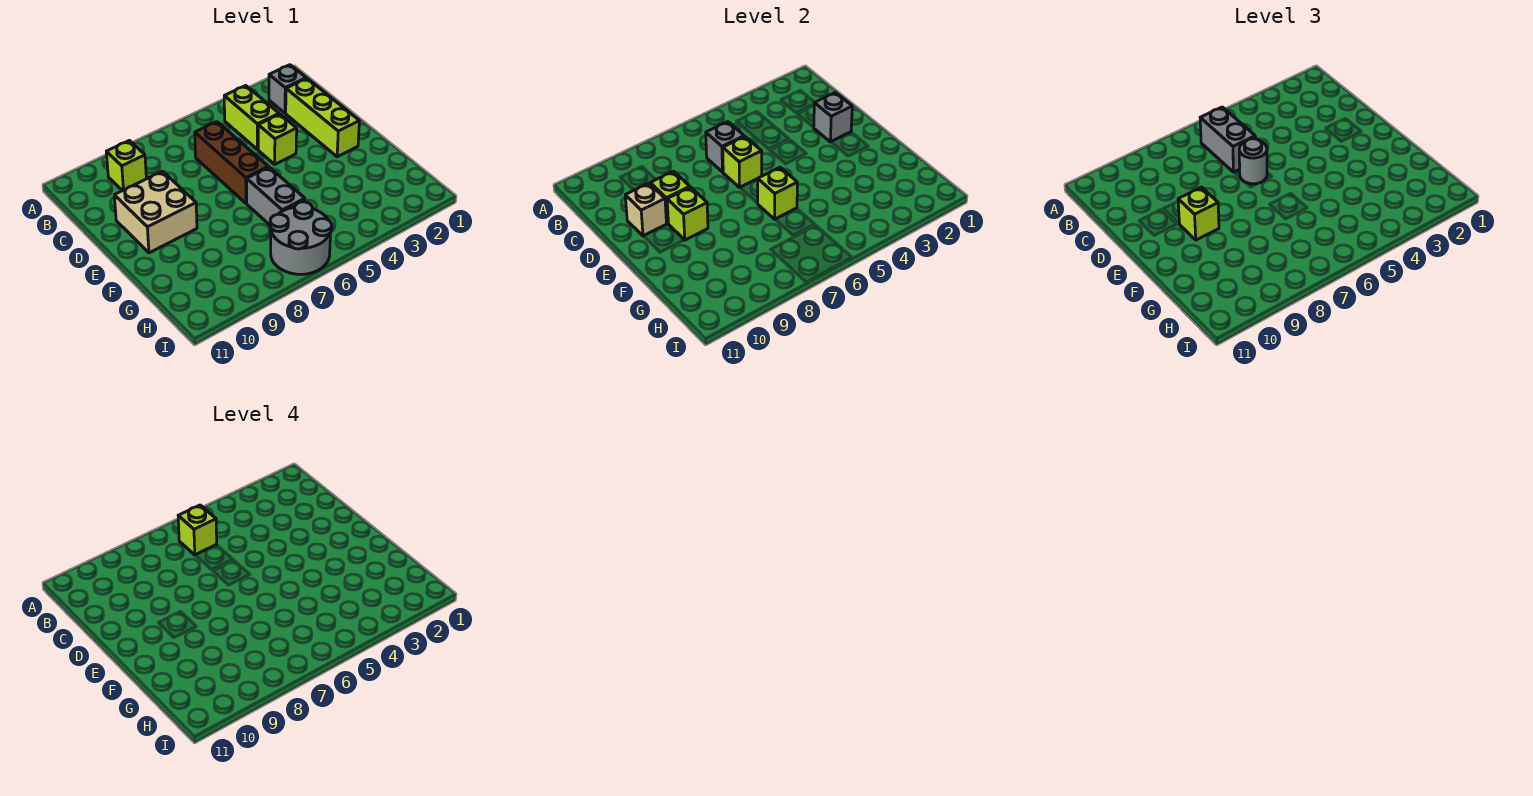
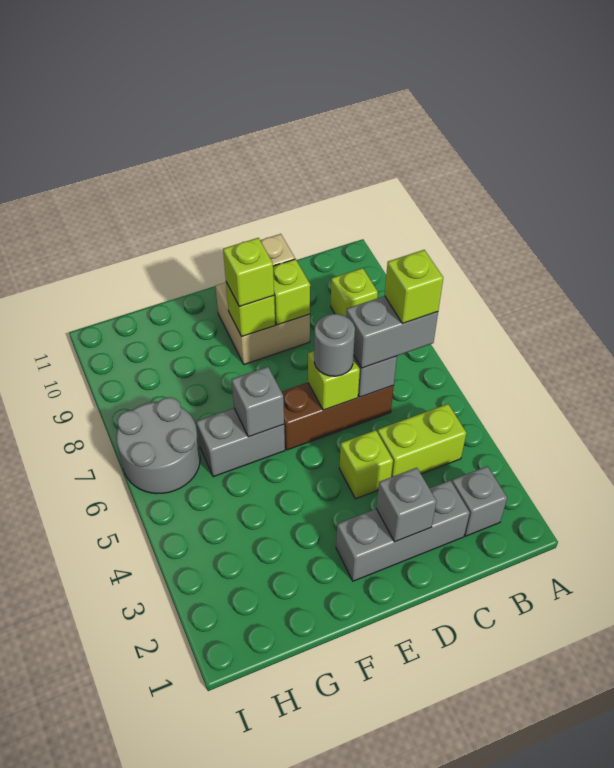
lime brick C2:E2 level 1 -> grey brick C2:E2 level 1
lime brick F6 level 2 -> grey brick F6 level 2

